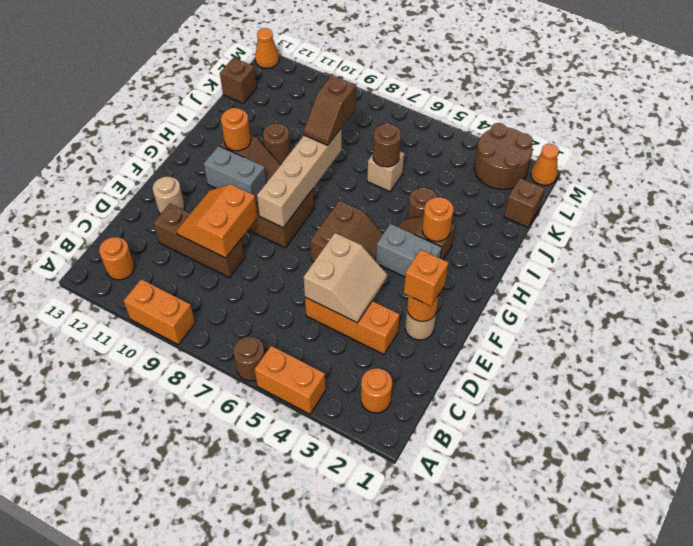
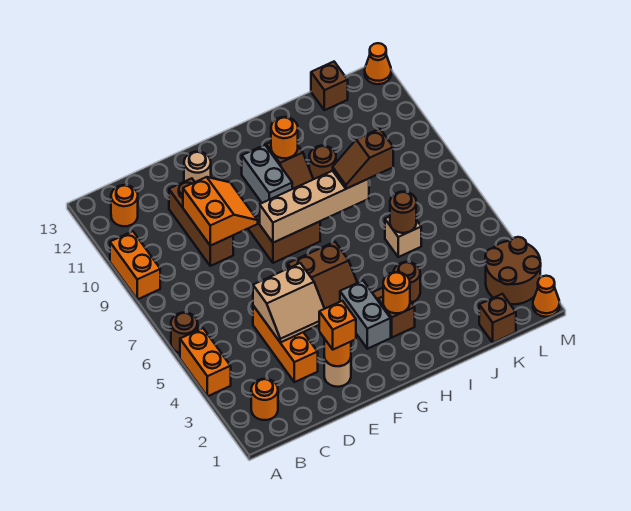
orange slope D9:E10 level 2 top 9 -> orange slope D9:E10 level 2 top D

